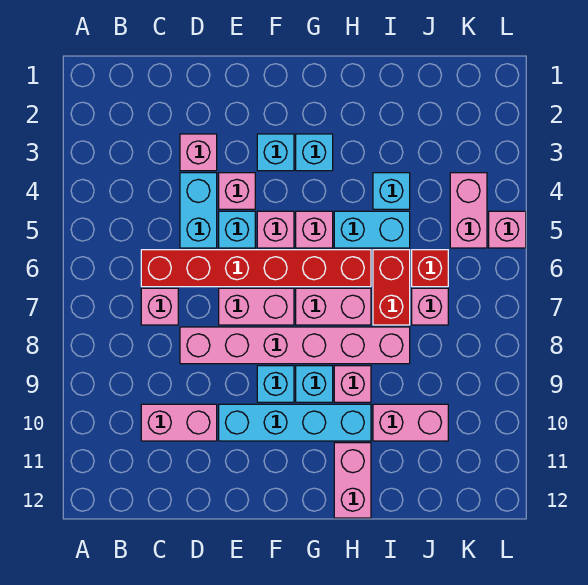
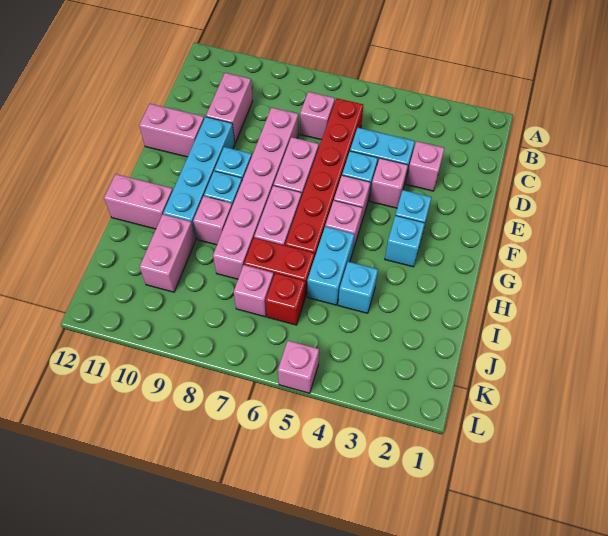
pink brick K4:K5 level 1 -> pink brick E11:E12 level 1

